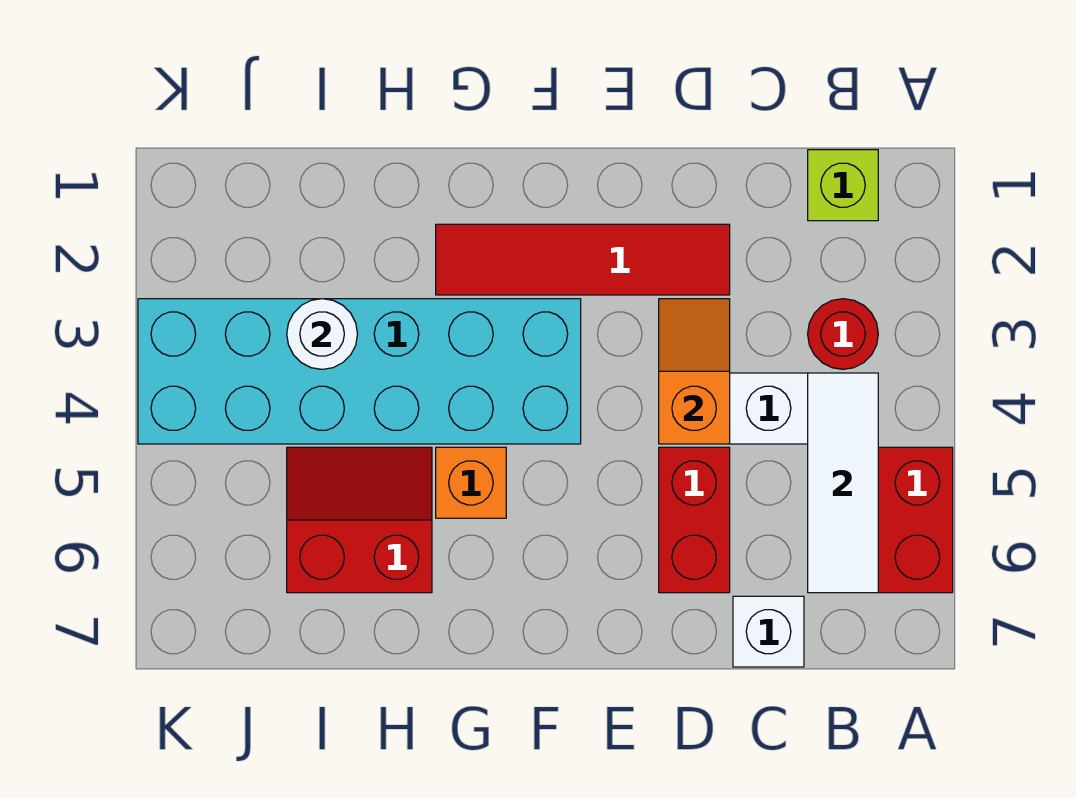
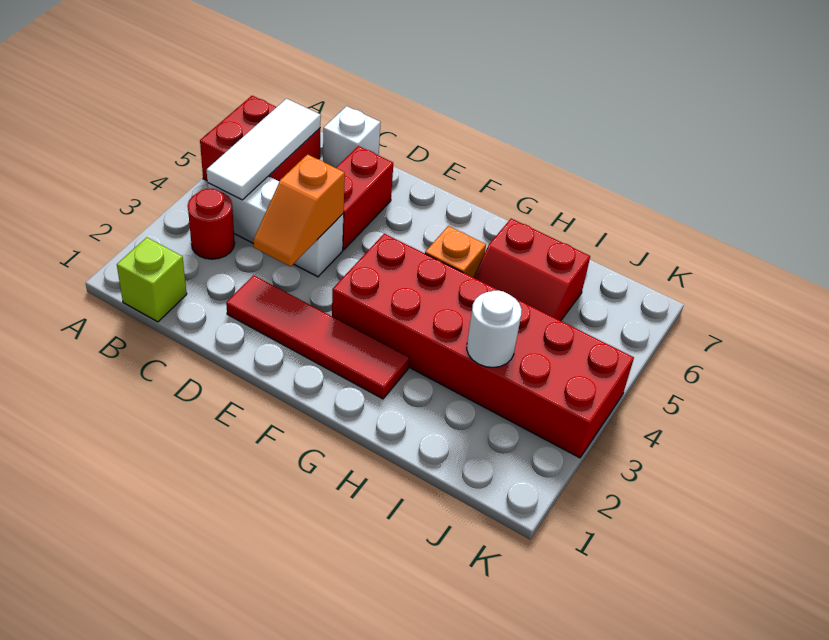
cyan brick F3:K4 level 1 -> red brick F3:K4 level 1

